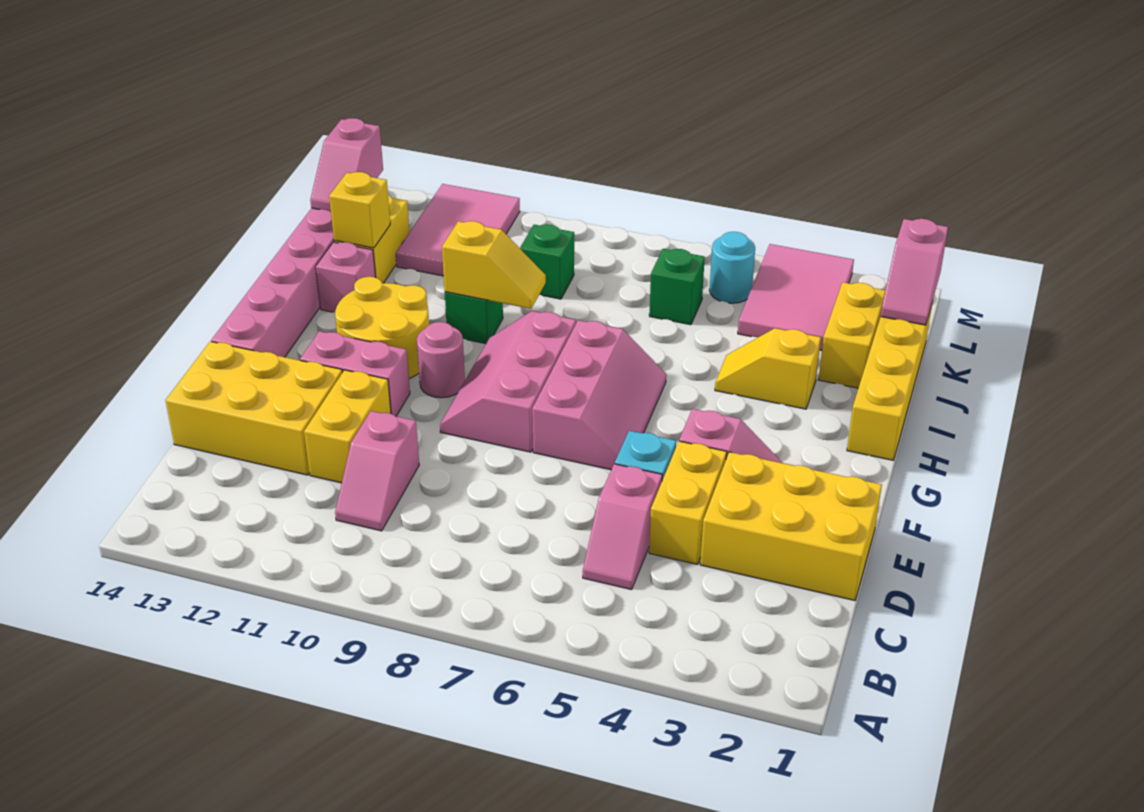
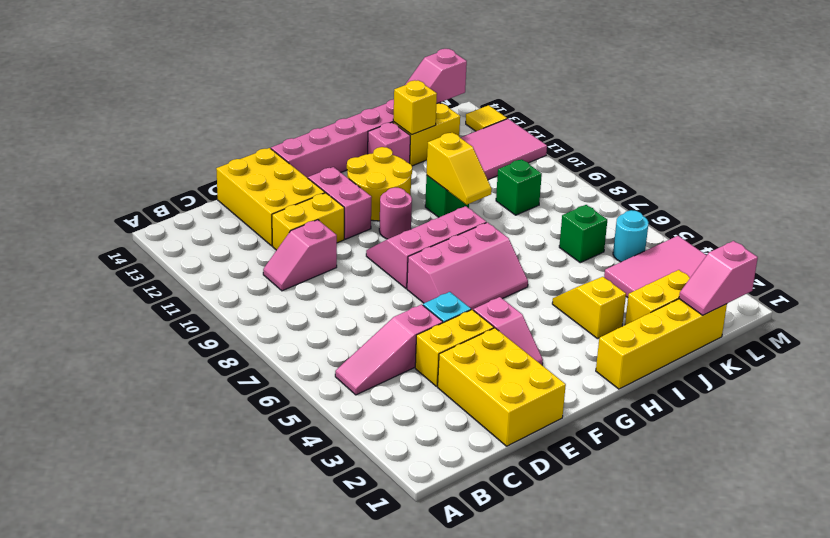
pink slope C5:D5 level 1 top D -> pink slope B5:D5 level 1 top D
none -> yellow tile M13 level 1

